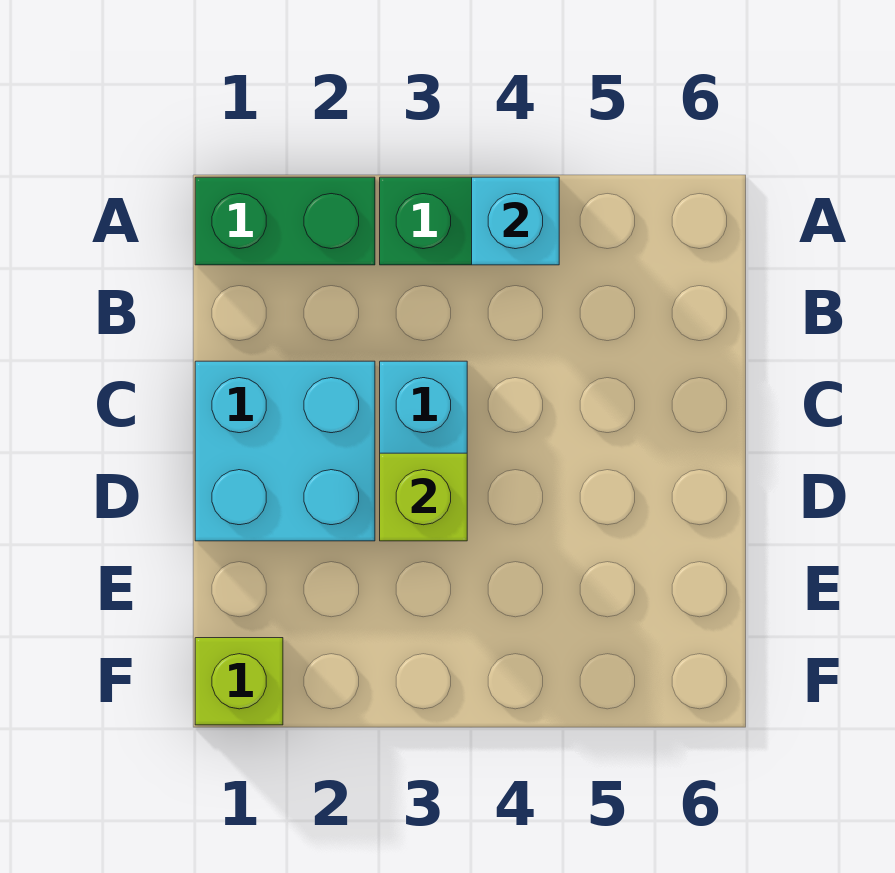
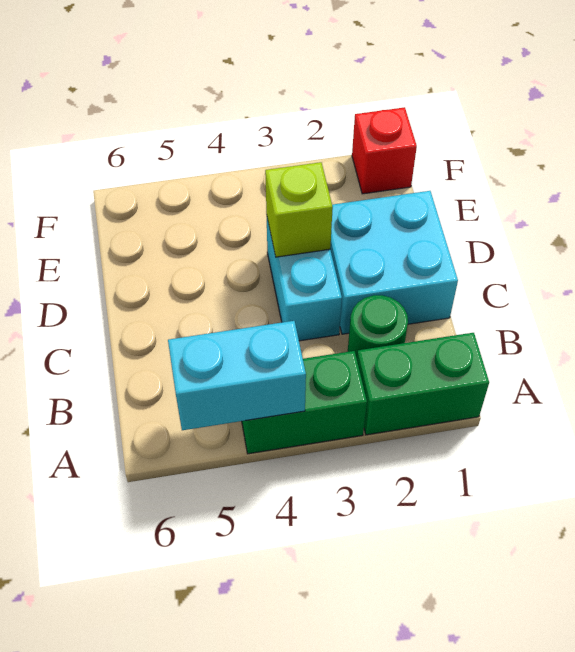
cyan brick A4 level 2 -> cyan brick A4:A5 level 2
none -> green round brick B2 level 1
lime brick F1 level 1 -> red brick F1 level 1

